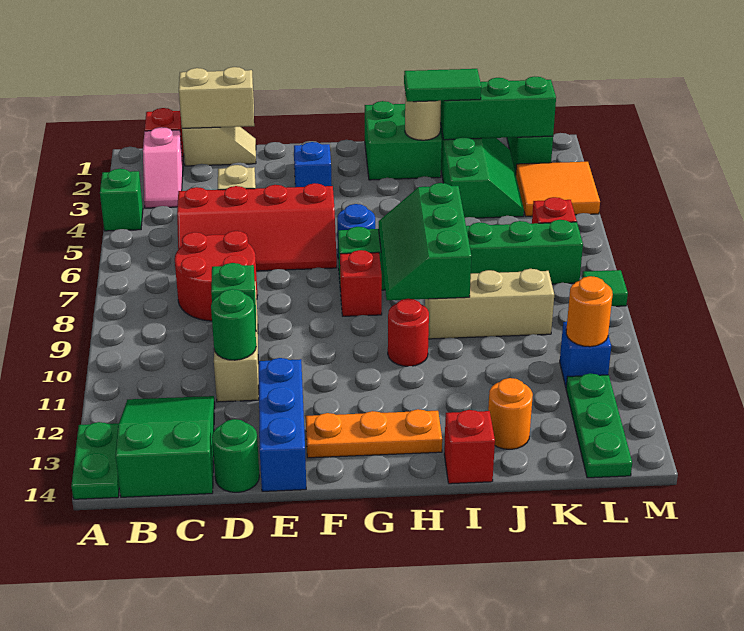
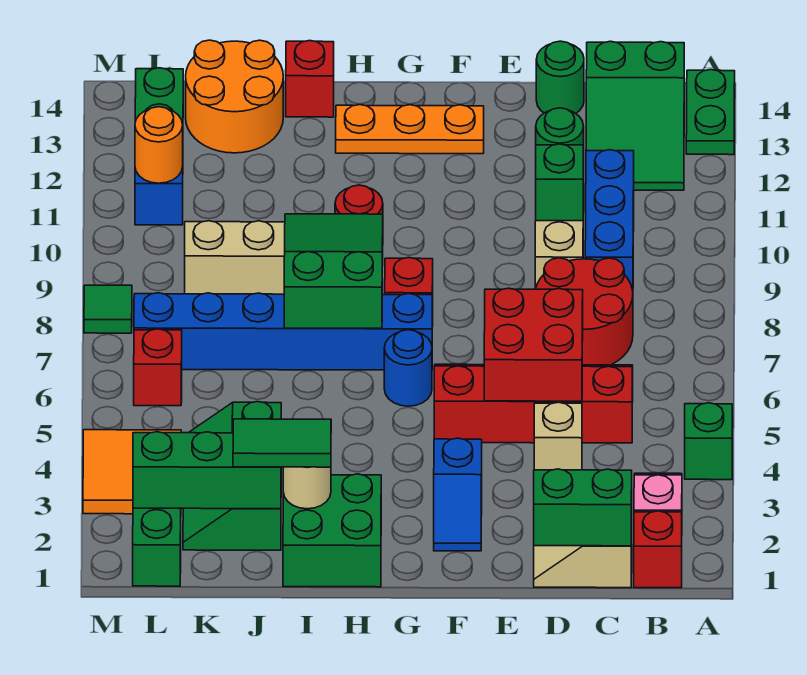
tan brick C1:D1 level 2 -> green brick C1:D1 level 2
none -> red brick D5:E6 level 2
blue brick E12:E14 level 1 -> blue brick C9:C11 level 1
green brick G7:L7 level 1 -> blue brick G7:L7 level 1
green slope H7:I9 level 2 top I -> green slope H7:I9 level 2 top 7
orange round brick J13 level 1 -> orange round brick J13:K14 level 1

